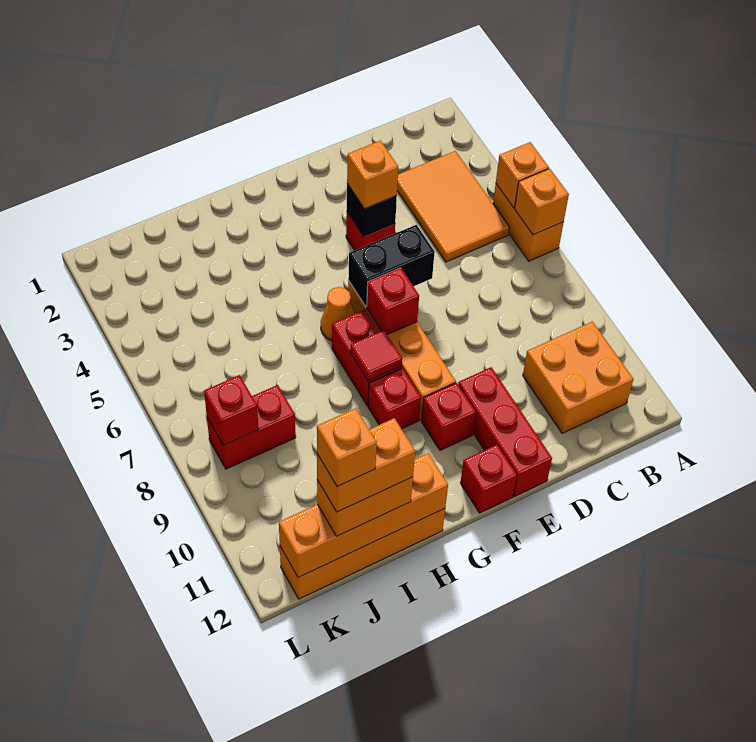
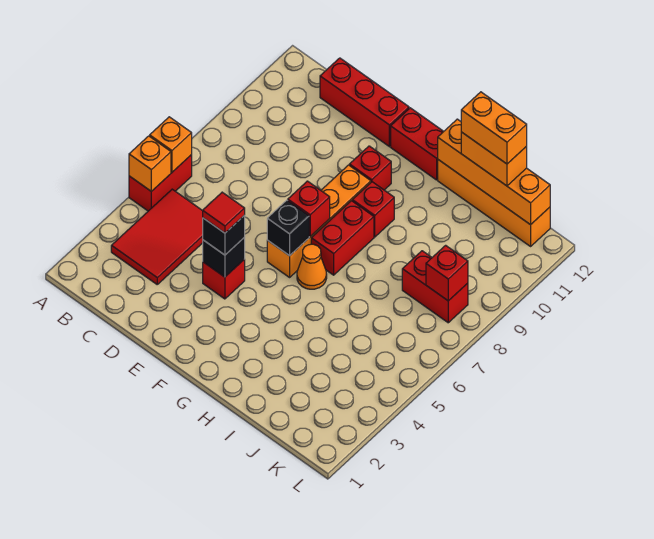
orange brick A5:A6 level 1 -> red brick A5:A6 level 1
orange tile B3:C5 level 1 -> red tile B3:C5 level 1
orange brick B10:C11 level 1 -> none
orange brick E4 level 3 -> black brick E4 level 3
black brick E6:F6 level 2 -> black brick F6 level 2
red brick E10:E12 level 1 -> red brick C12:E12 level 1
red brick F12 level 1 -> red brick F12:G12 level 1
red tile G8 level 2 -> red tile E4 level 4
orange brick J12 level 5 -> none

